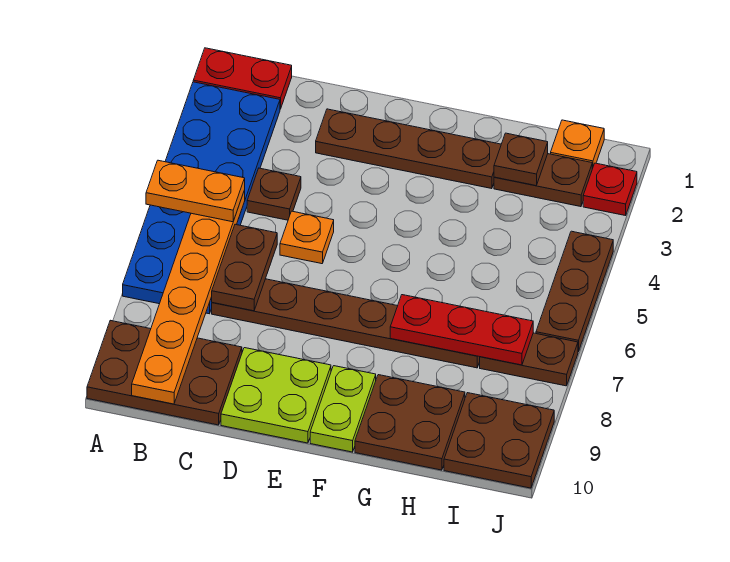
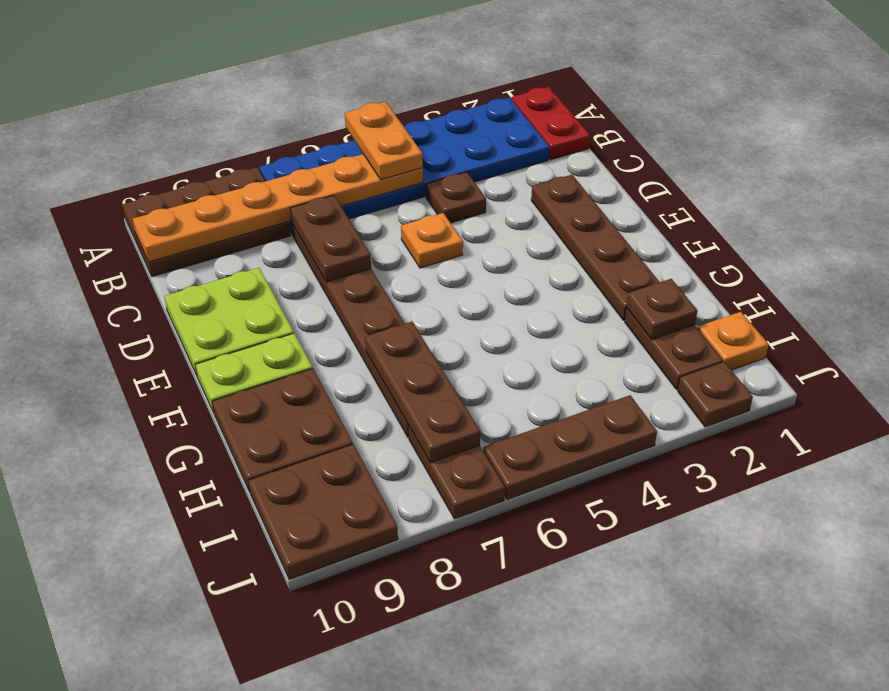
brown plate A9:C10 level 1 -> brown plate A8:B10 level 1
brown plate C6:C7 level 2 -> brown plate C7:D7 level 2
red plate G7:I7 level 2 -> brown plate G7:I7 level 2
red plate J2 level 1 -> brown plate J2 level 1

